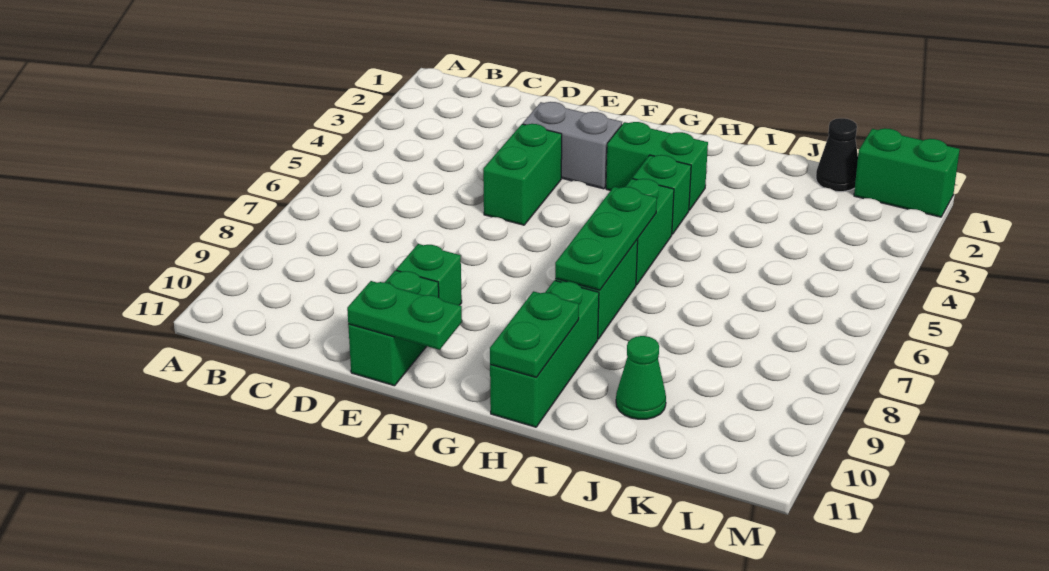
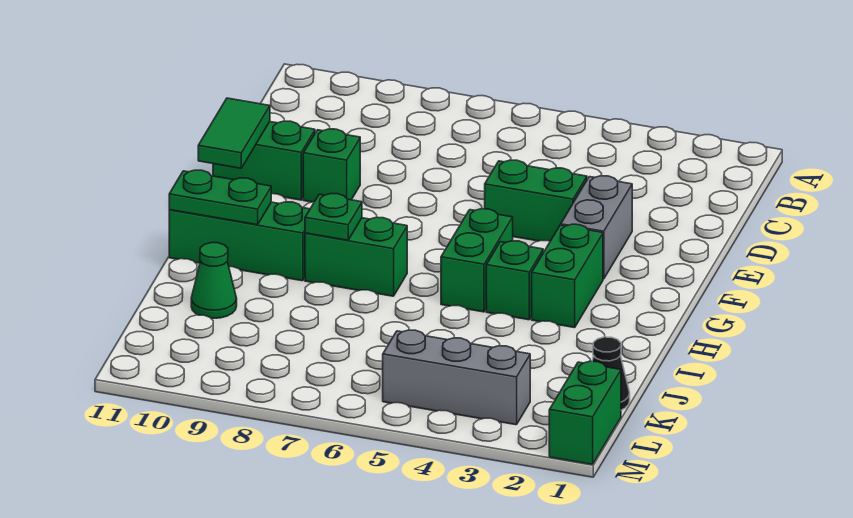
green plate E11:F11 level 2 -> green tile E11:F11 level 2
green brick H5:H6 level 1 -> green brick G5:H5 level 1
green plate H6:H8 level 2 -> green plate H8 level 2
none -> grey brick L3:L5 level 1

